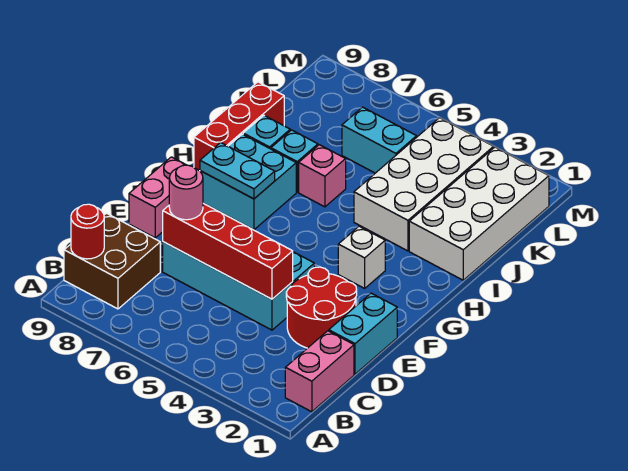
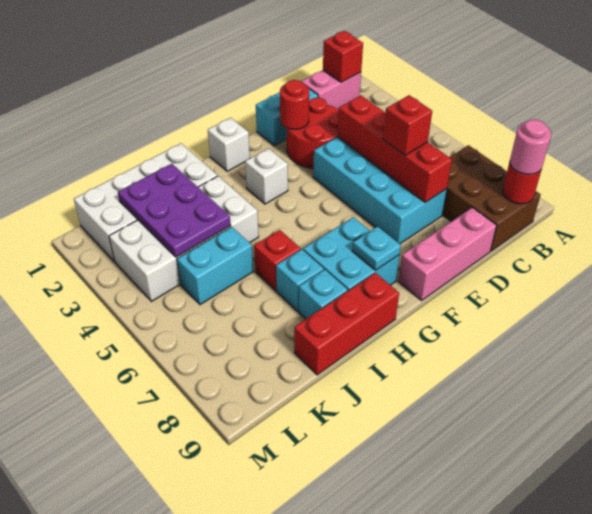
none -> red brick B1 level 2
brown brick B8:C9 level 1 -> brown brick B7:C9 level 1
none -> red brick D6 level 3
pink round brick D7 level 3 -> pink round brick B9 level 3
none -> red round brick E2 level 2
pink brick E9:F9 level 1 -> pink brick D9:F9 level 1
none -> white brick G1 level 1
cyan plate G7:G8 level 2 -> cyan plate G8 level 2
pink brick I6 level 1 -> red brick I6 level 1
none -> purple plate J2:K4 level 2
cyan brick K5:K6 level 1 -> cyan brick J5:K5 level 1

